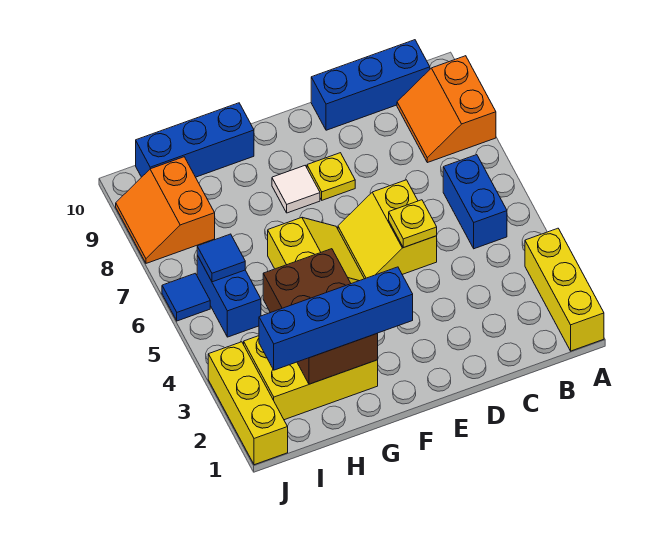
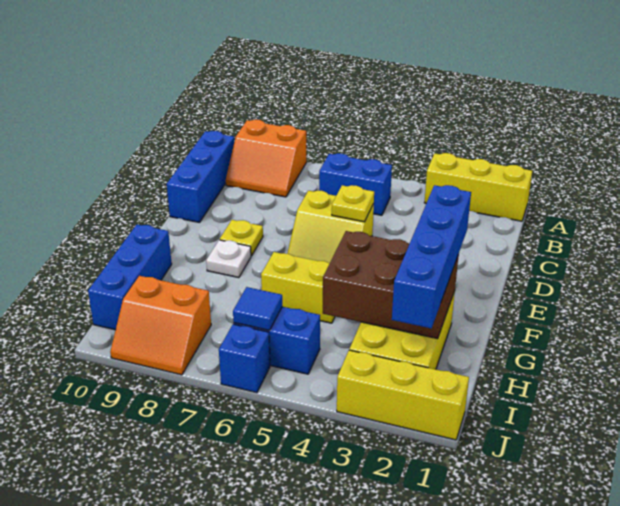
white tile F8 level 1 -> white plate F8 level 1
blue tile J6 level 1 -> blue brick J6 level 1

